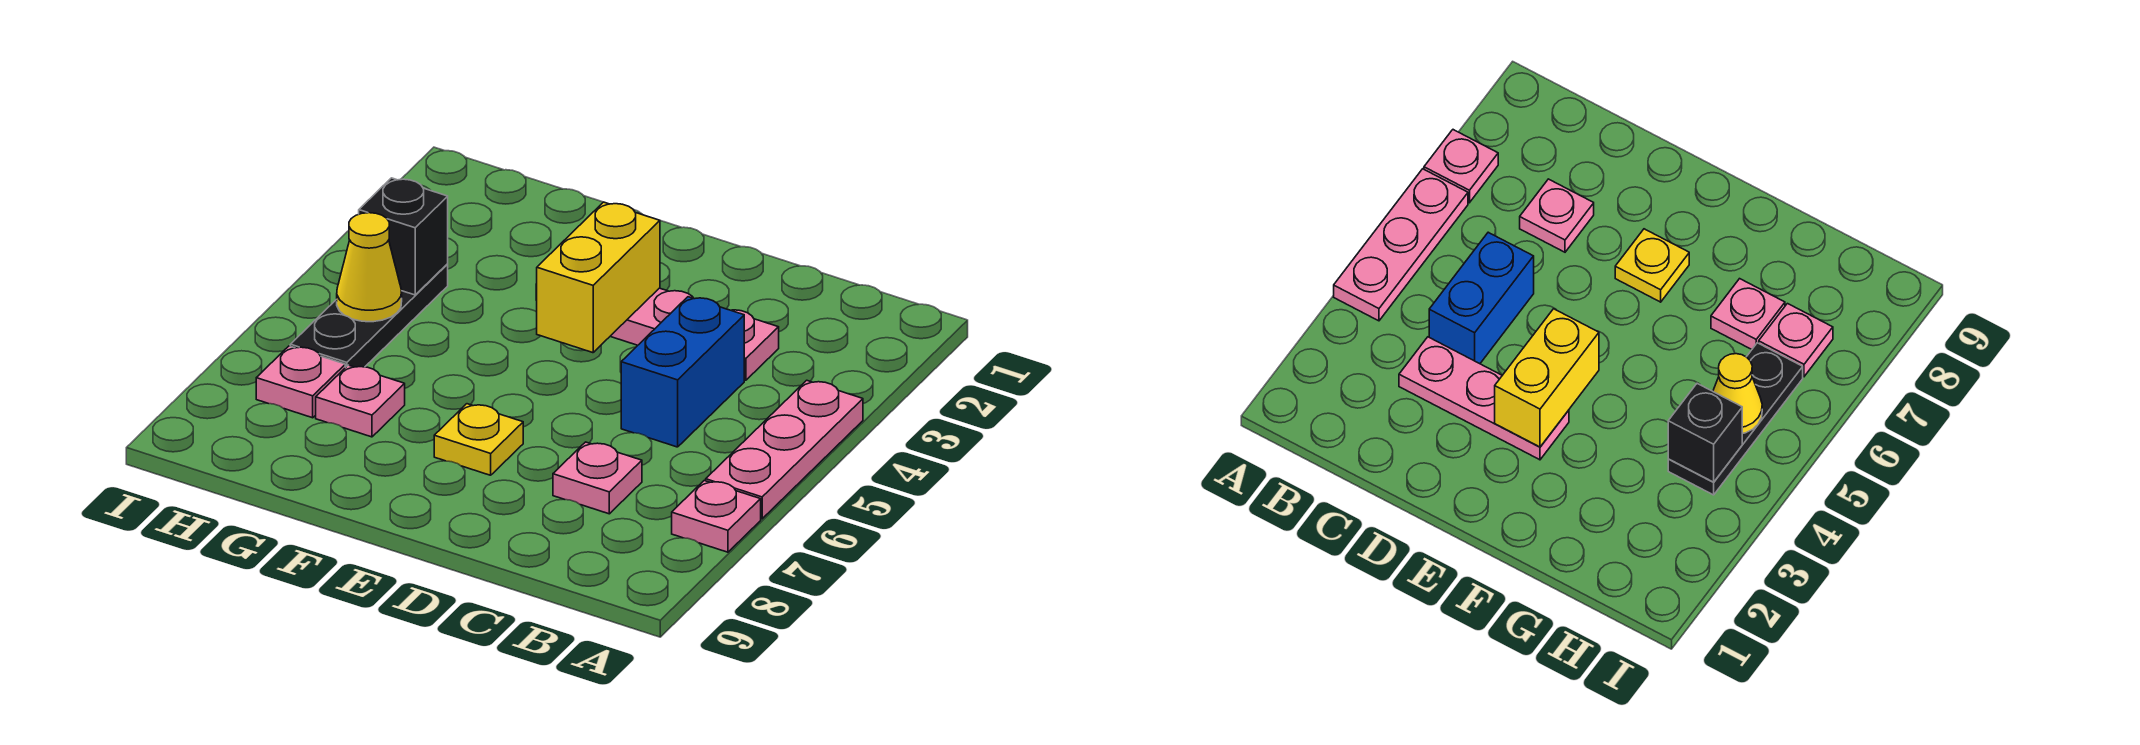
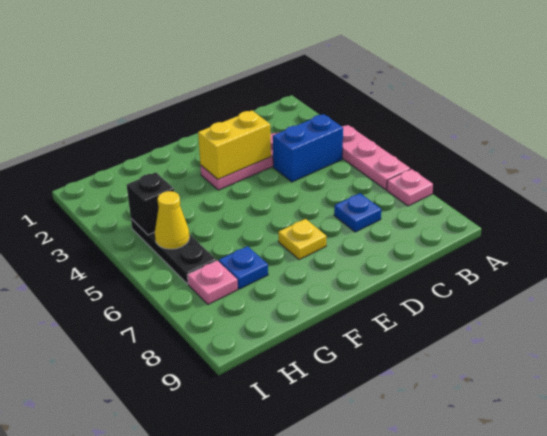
blue brick C4:C5 level 1 -> blue brick B4:C4 level 1
pink plate C7 level 1 -> blue plate C7 level 1
yellow brick E3:E4 level 2 -> yellow brick D3:E3 level 2
pink plate G7 level 1 -> blue plate G7 level 1

